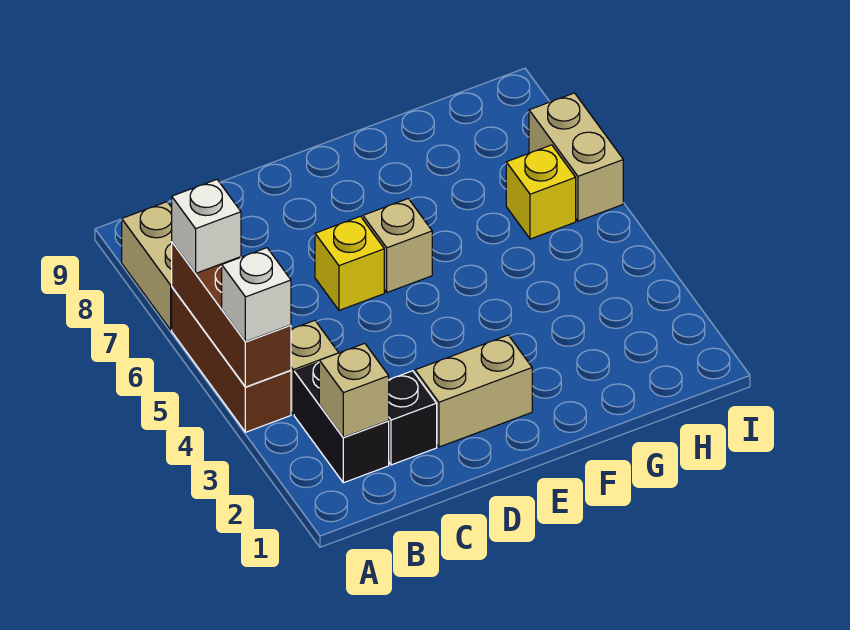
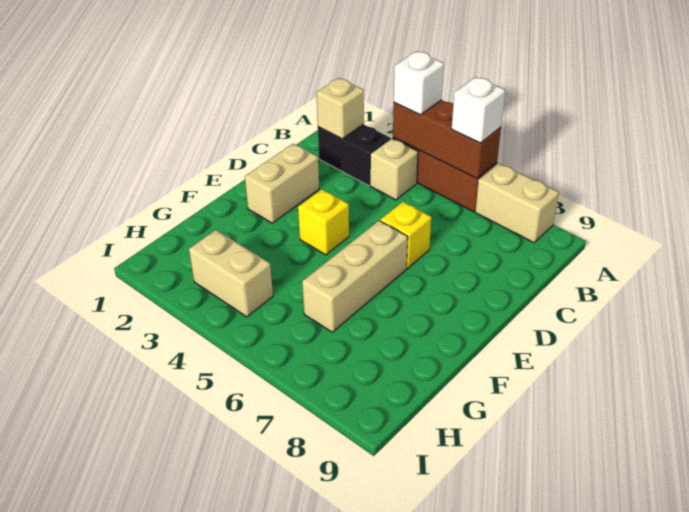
black brick C2 level 1 -> none
tan brick E6 level 1 -> tan brick E6:G6 level 1
yellow brick H6 level 1 -> yellow brick E4 level 1
tan brick I6:I7 level 1 -> tan brick H3:H4 level 1

